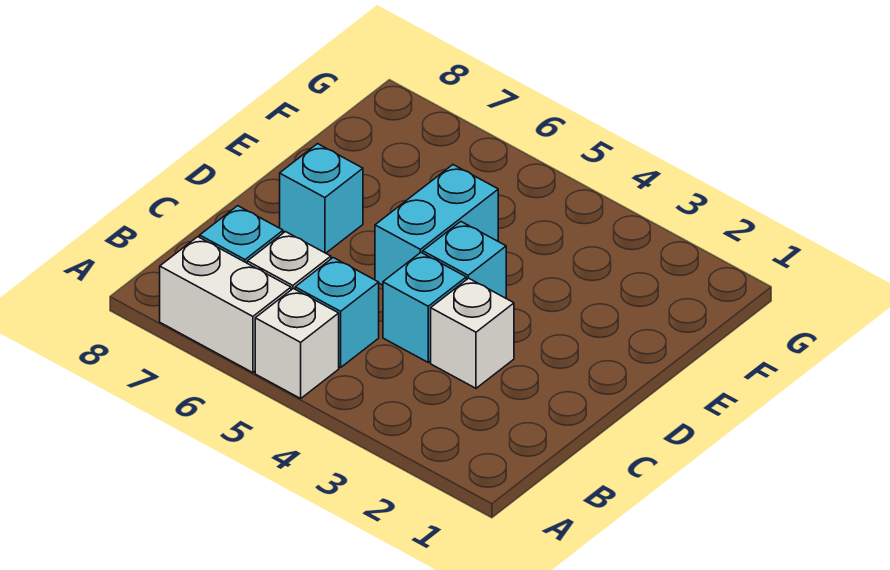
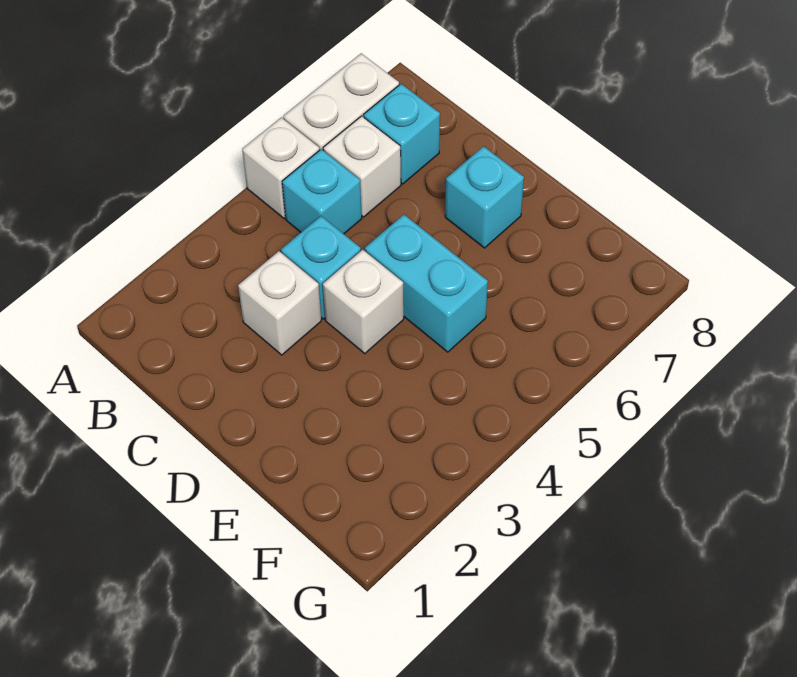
cyan brick D4 level 1 -> white brick D4 level 1

